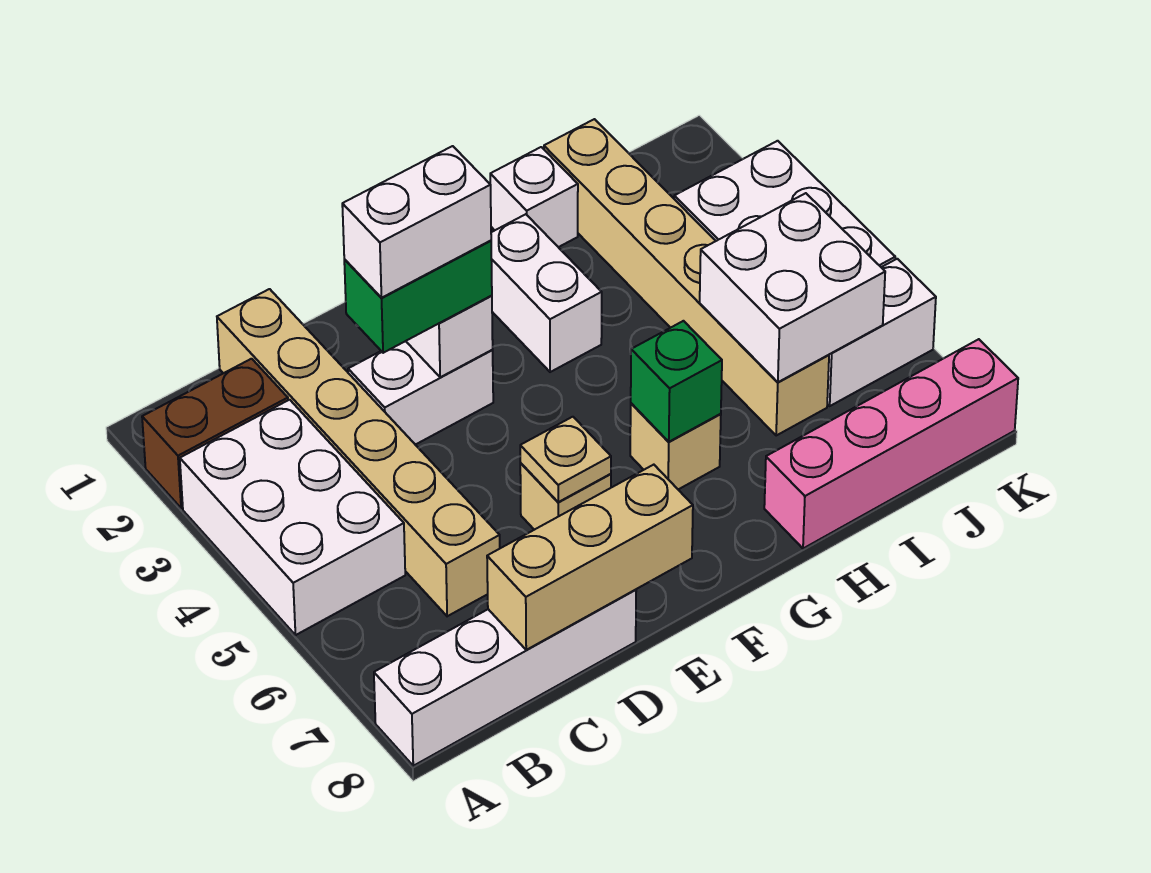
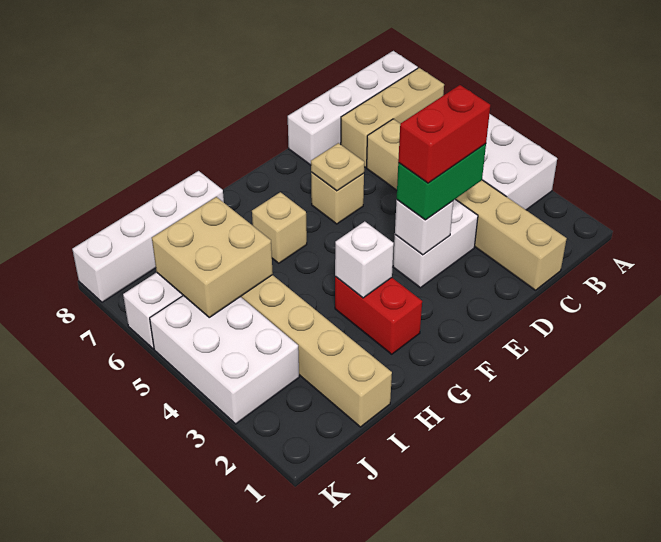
brown brick A2:B2 level 1 -> none
tan brick C8:E8 level 2 -> tan brick A7:C7 level 1
white brick D3:E3 level 4 -> red brick D3:E3 level 4
white brick G2:G3 level 1 -> red brick G2:G3 level 1
green brick G6 level 2 -> none
white brick H1 level 1 -> white brick G3 level 2
pink brick H8:K8 level 1 -> white brick H8:K8 level 1
white brick I5:J6 level 2 -> tan brick I5:J6 level 2

